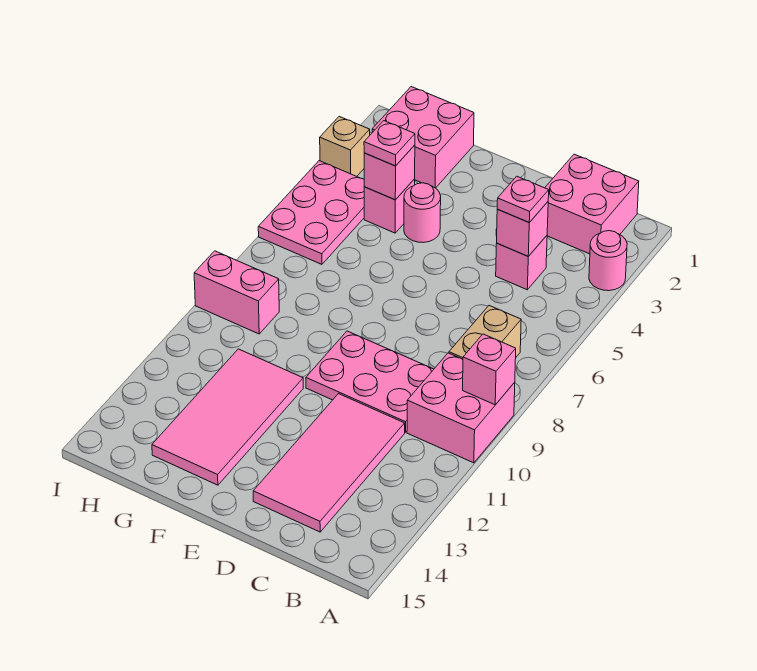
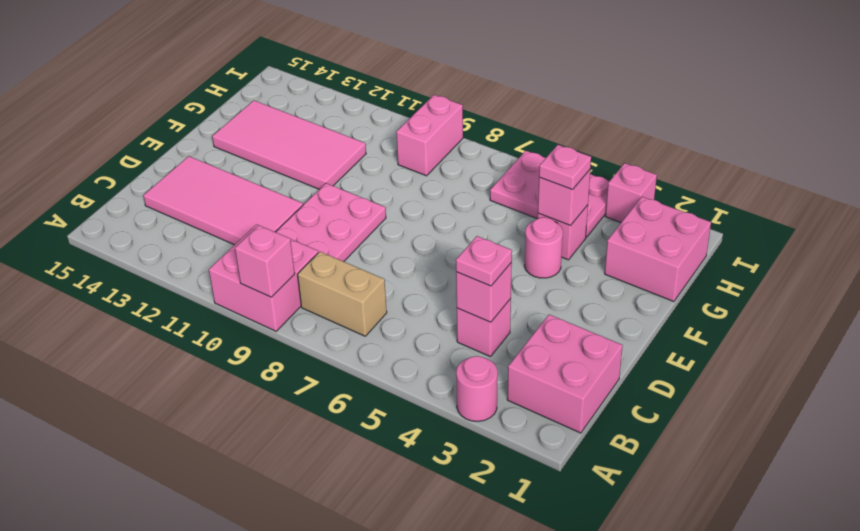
tan brick I3 level 1 -> pink brick I3 level 1

